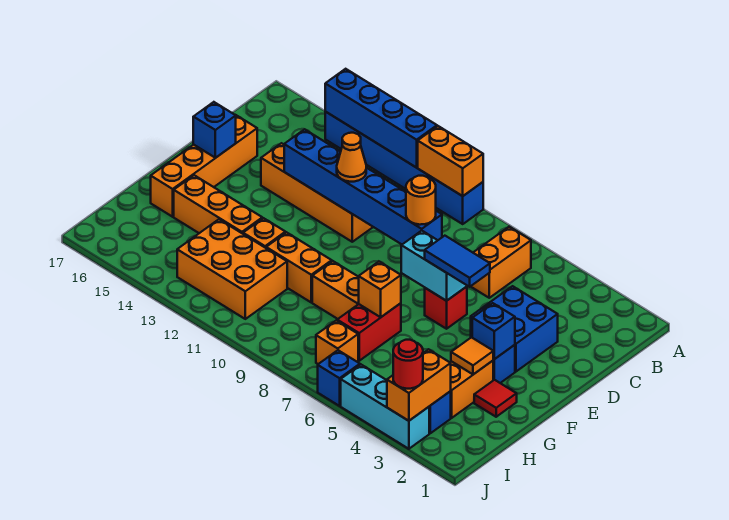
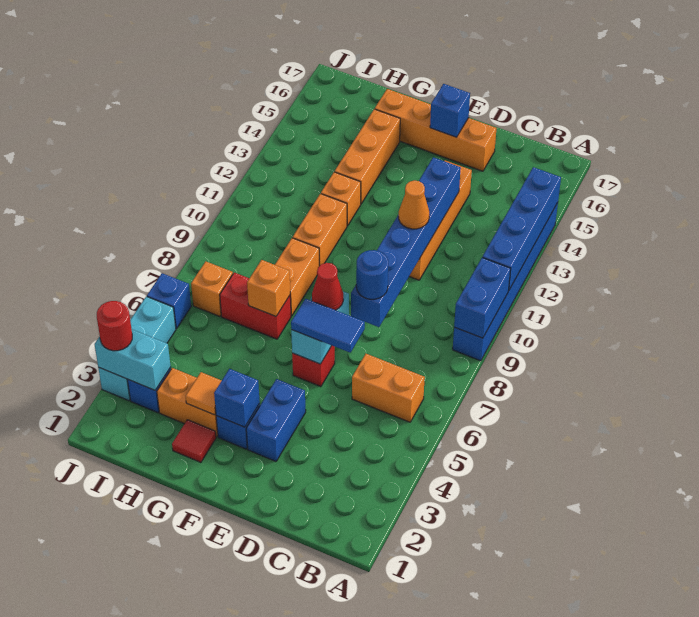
orange brick A9:A10 level 2 -> blue brick A9:A10 level 2
blue brick D3:E4 level 1 -> blue brick E3:E4 level 1
orange round brick D8 level 3 -> blue round brick D8 level 3
blue tile E5:E6 level 3 -> blue tile D6:E6 level 3
none -> red cone E7 level 3
orange brick H11:I13 level 1 -> none
orange brick I3:J3 level 2 -> cyan brick I3:J3 level 2

